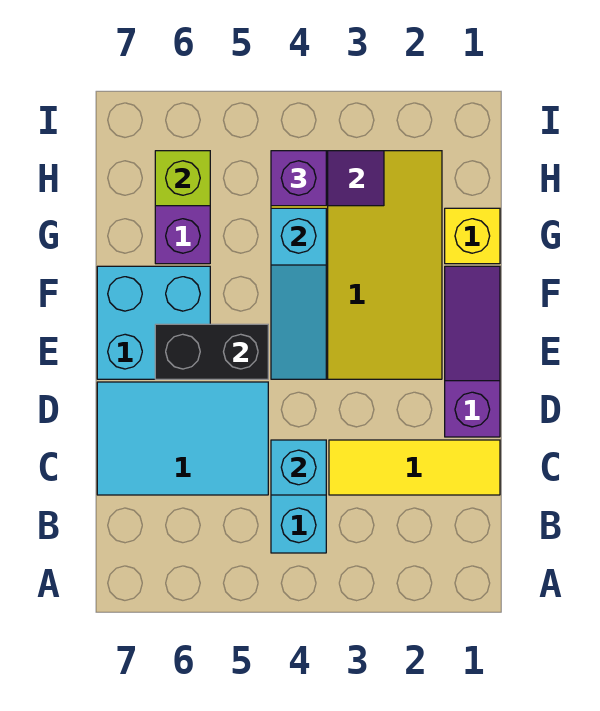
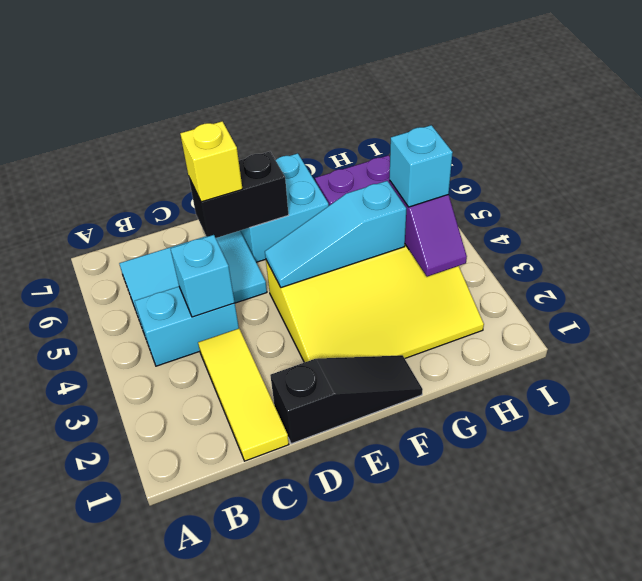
cyan tile C5:D7 level 1 -> cyan tile B5:D6 level 1
purple slope D1:F1 level 1 top D -> black slope D1:F1 level 1 top D
black brick E5:E6 level 2 -> black brick D6:E6 level 2
yellow brick G1 level 1 -> yellow brick D6 level 3
purple brick H4 level 3 -> cyan brick H4 level 3
lime brick H6 level 2 -> none

